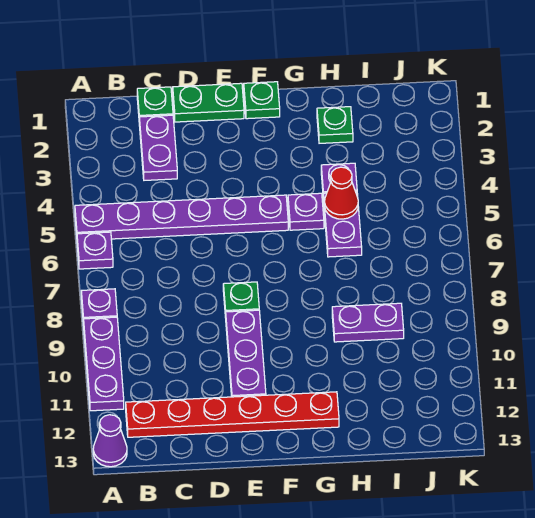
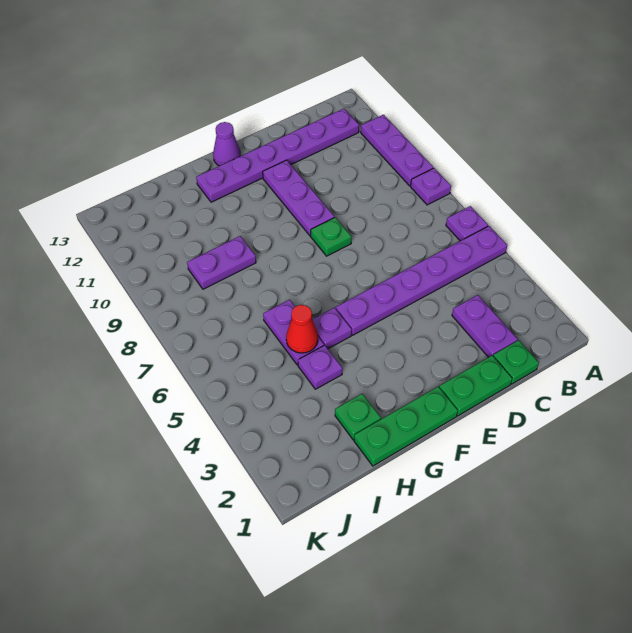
purple cone A13 level 1 -> purple cone F13 level 1
red plate B12:G12 level 1 -> purple plate B12:G12 level 1
green plate F1 level 1 -> green plate F1:H1 level 1

